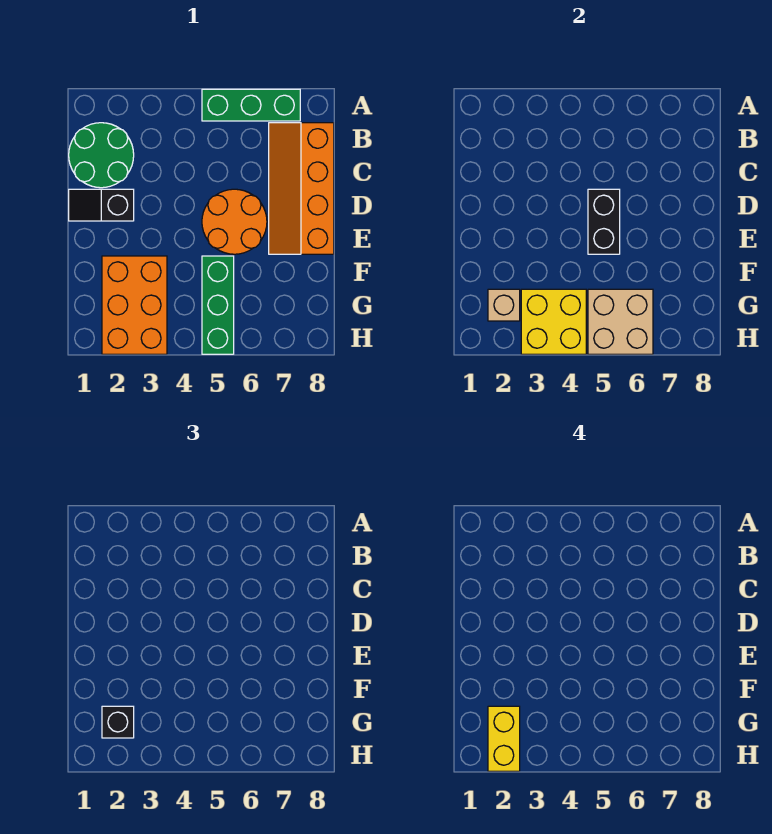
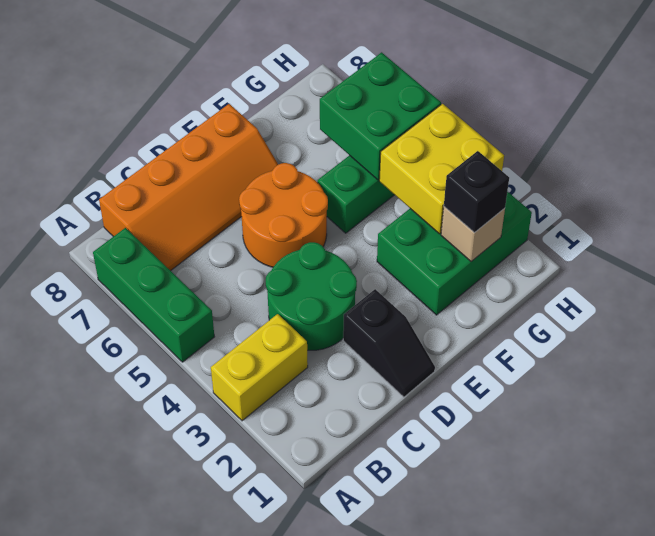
green round brick B1:C2 level 1 -> green round brick C3:D4 level 1
black brick D5:E5 level 2 -> none
orange brick F2:H3 level 1 -> green brick F2:H3 level 1
yellow brick G2:H2 level 4 -> yellow brick A3:B3 level 1
tan brick G5:H6 level 2 -> green brick G5:H6 level 2

